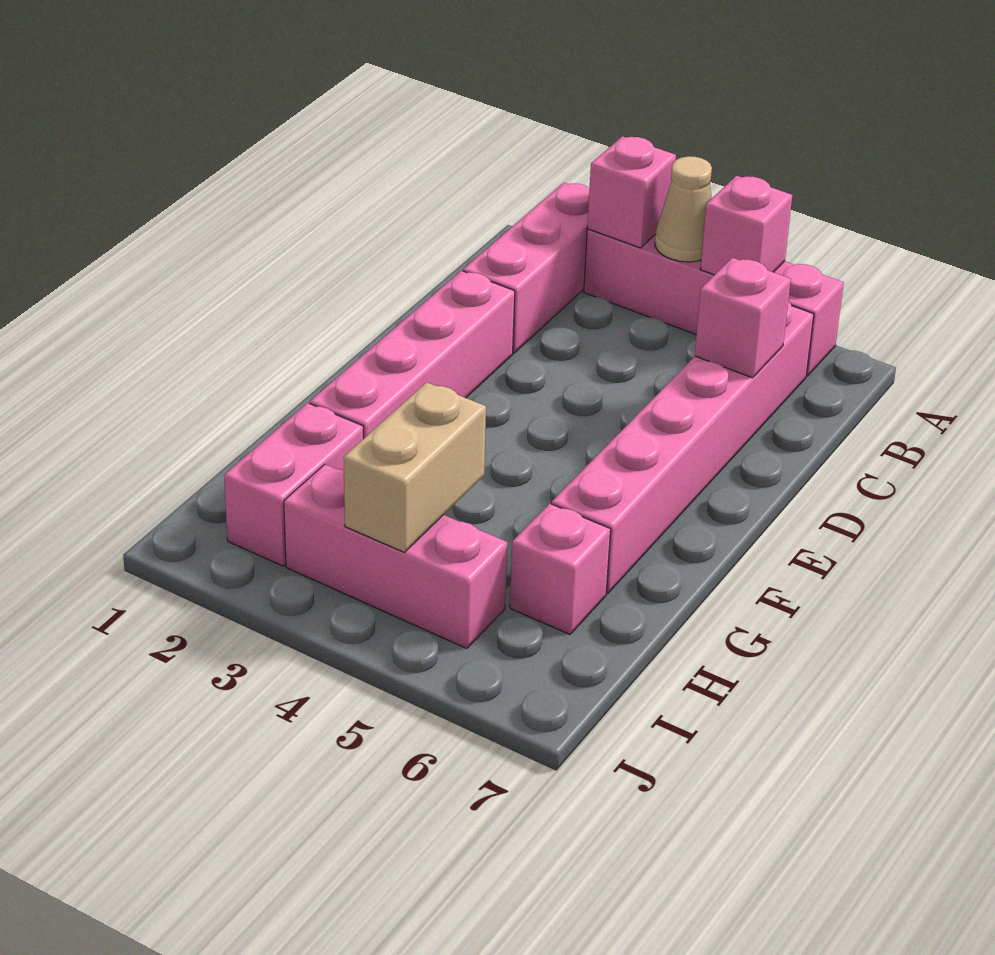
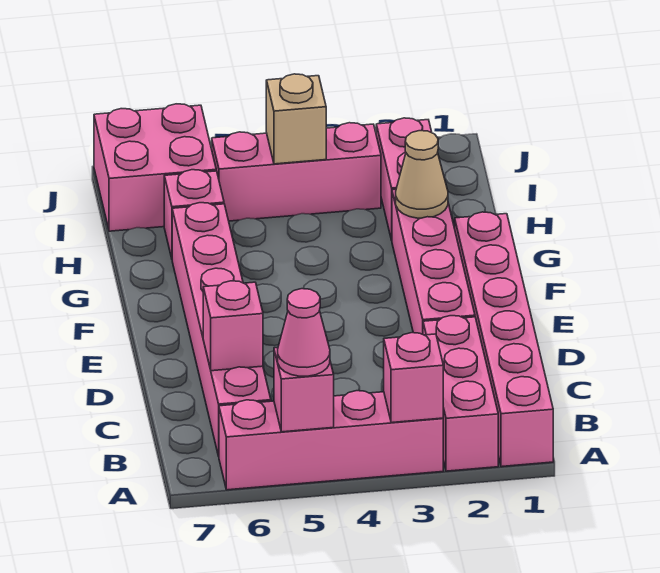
none -> pink brick A1:F1 level 1
tan cone A4 level 2 -> tan cone G2 level 2
none -> pink cone A5 level 3
tan brick H4:I4 level 2 -> tan brick I4 level 2
none -> pink brick I6:J7 level 1

